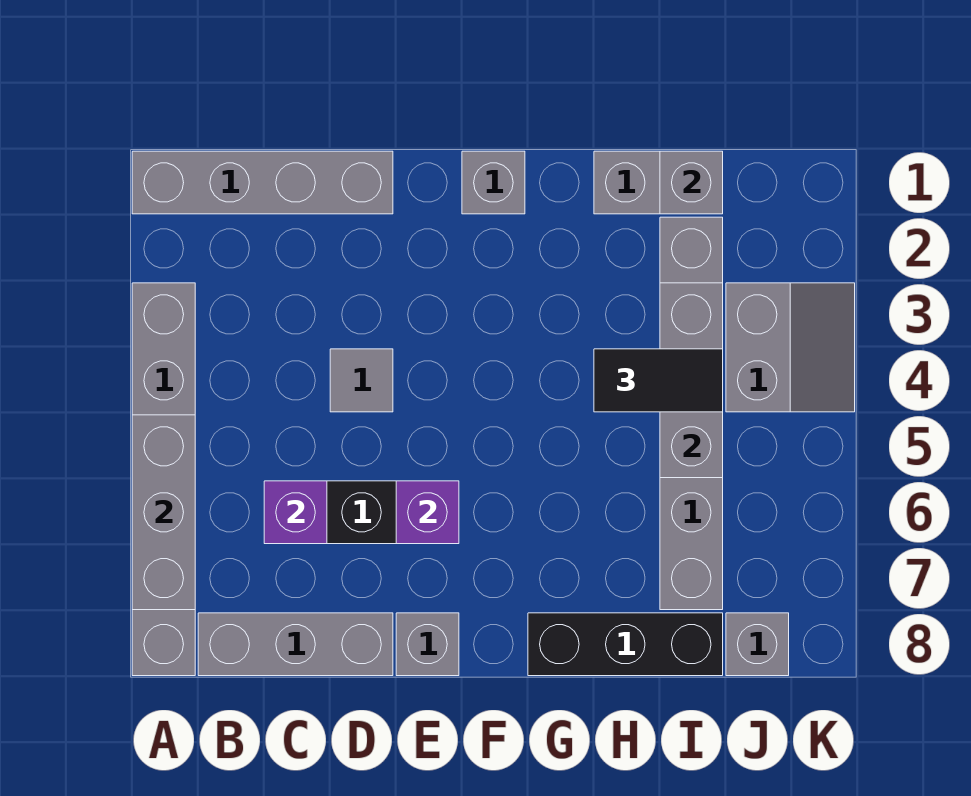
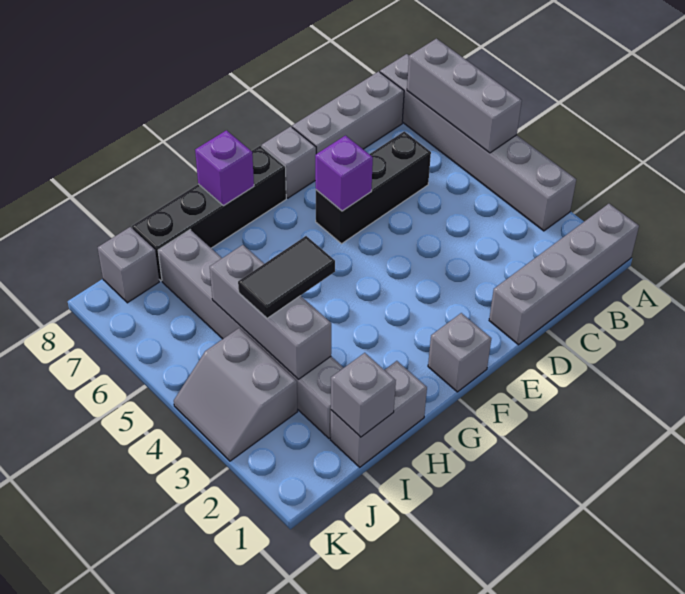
purple brick C6 level 2 -> purple brick G8 level 2
grey tile D4 level 1 -> none
black brick G8:I8 level 1 -> black brick F8:I8 level 1

